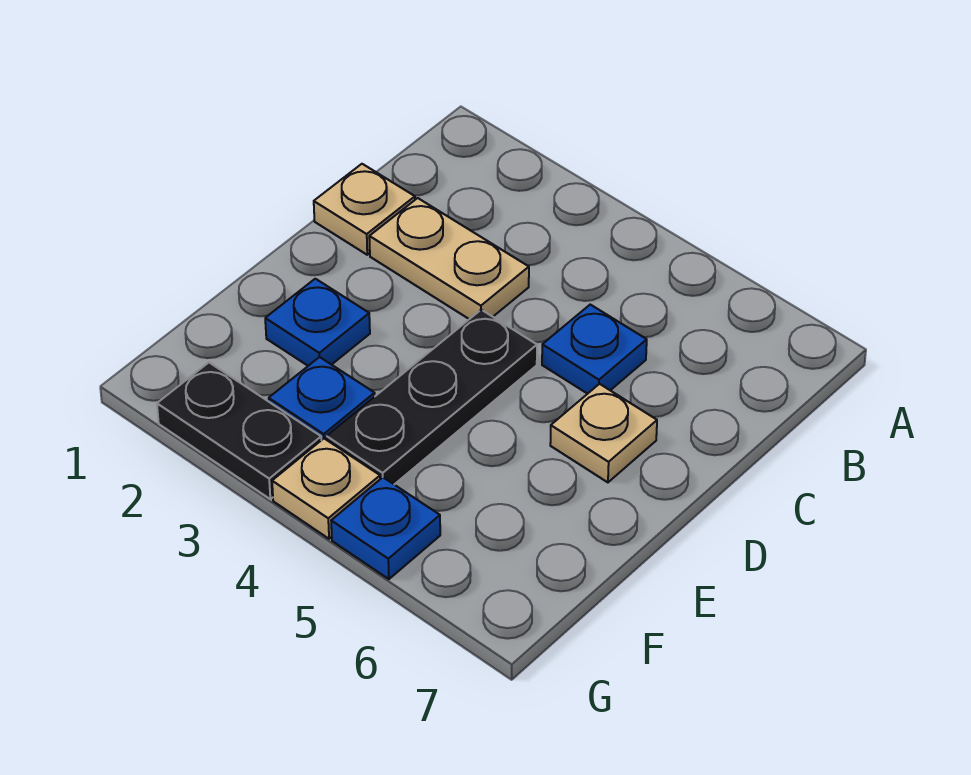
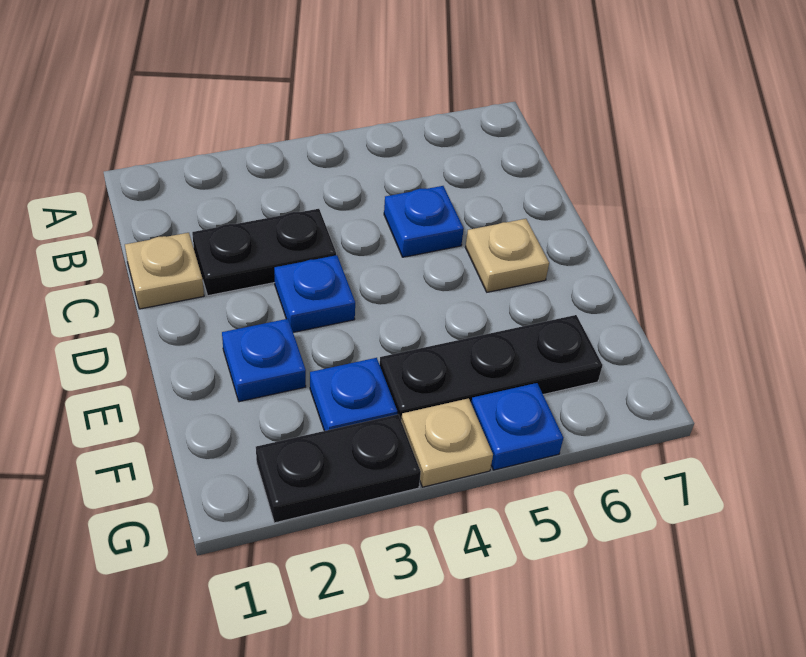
tan plate C2:C3 level 1 -> black plate C2:C3 level 1
none -> blue plate D3 level 1
black plate D4:F4 level 1 -> black plate F4:F6 level 1

